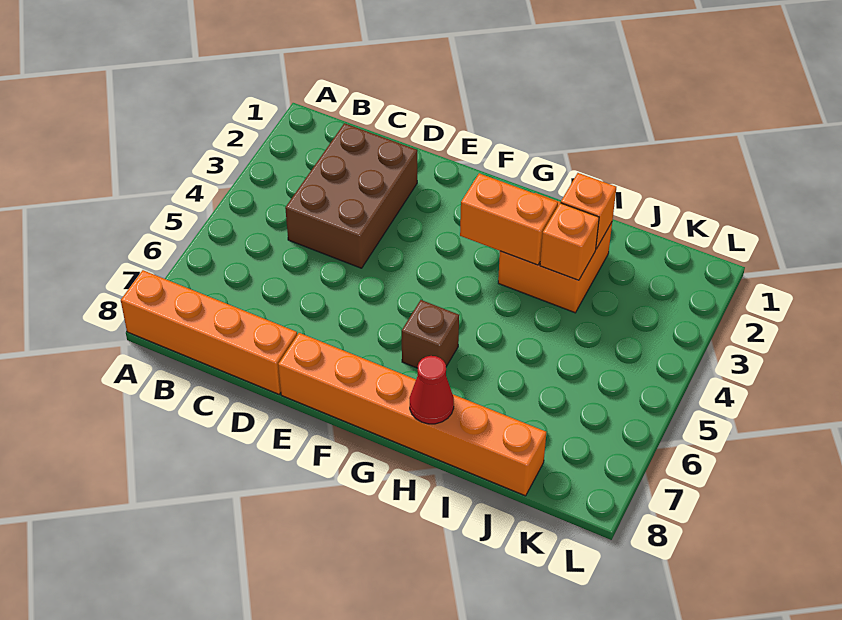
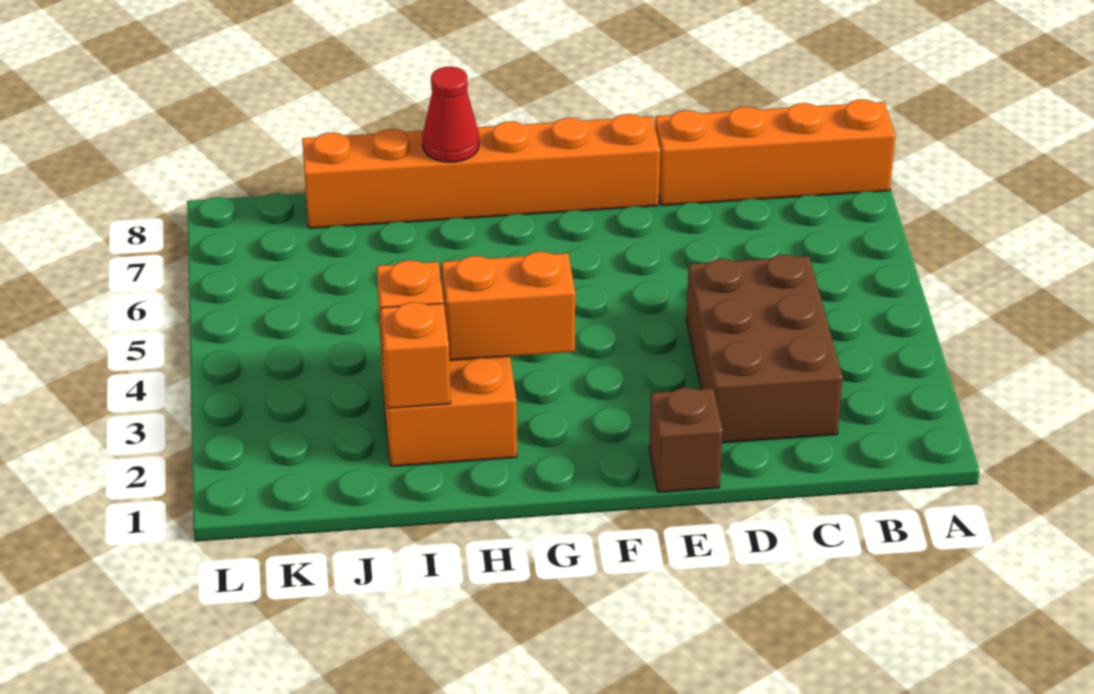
brown brick G6 level 1 -> brown brick E1 level 1

